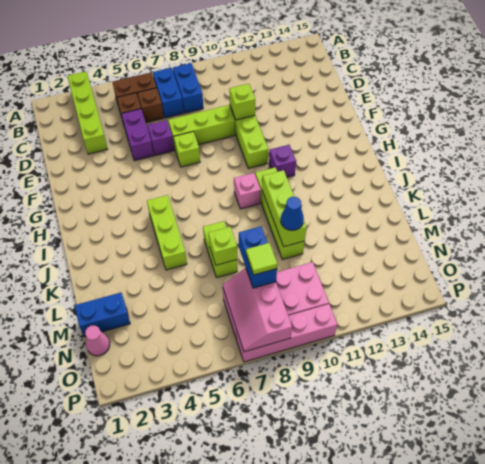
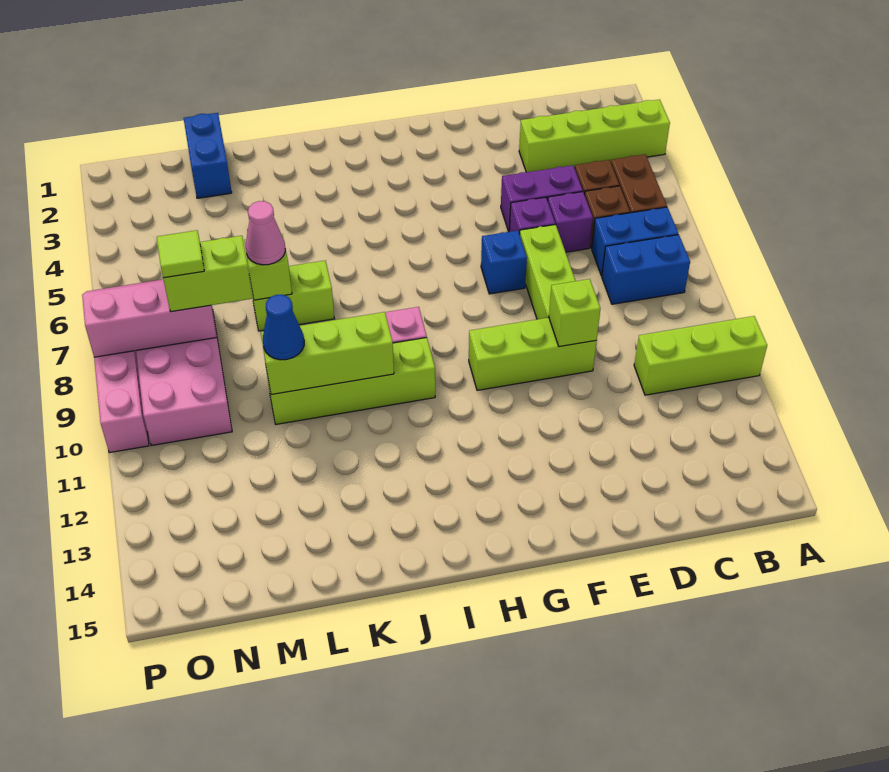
lime brick F7 level 1 -> blue brick F7 level 1
purple brick H11 level 1 -> purple brick D6 level 1
lime brick I5:K5 level 1 -> lime brick A11:C11 level 1
blue brick M8:N8 level 3 -> lime brick M8:N8 level 3
pink cone N1 level 1 -> pink cone L7 level 3

